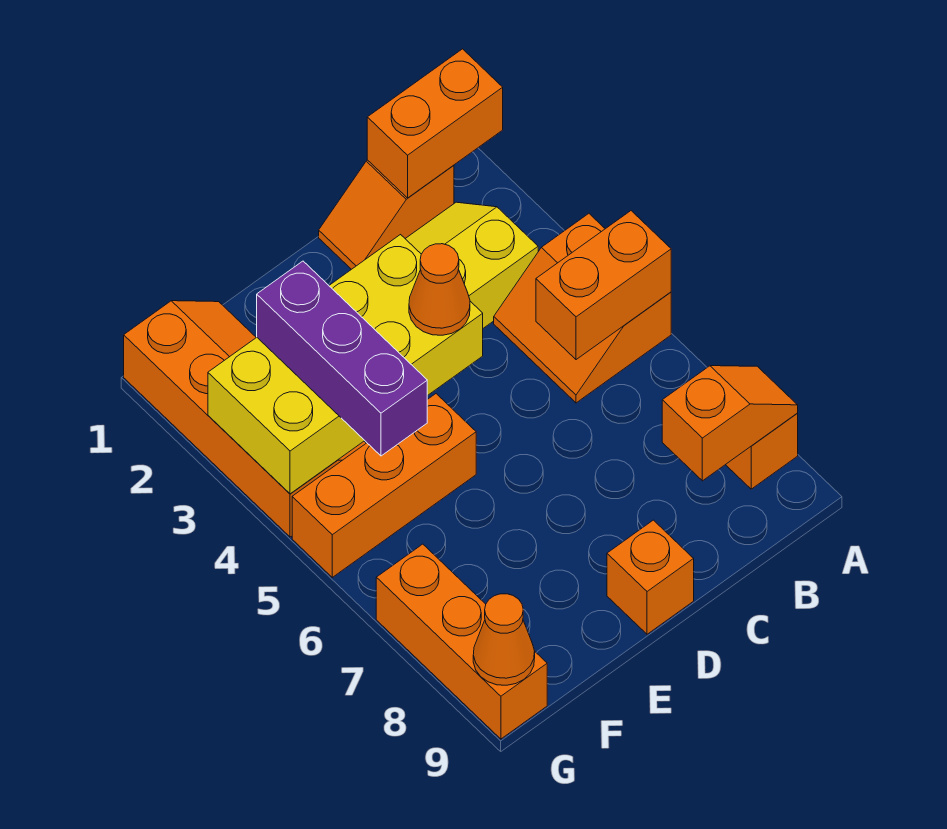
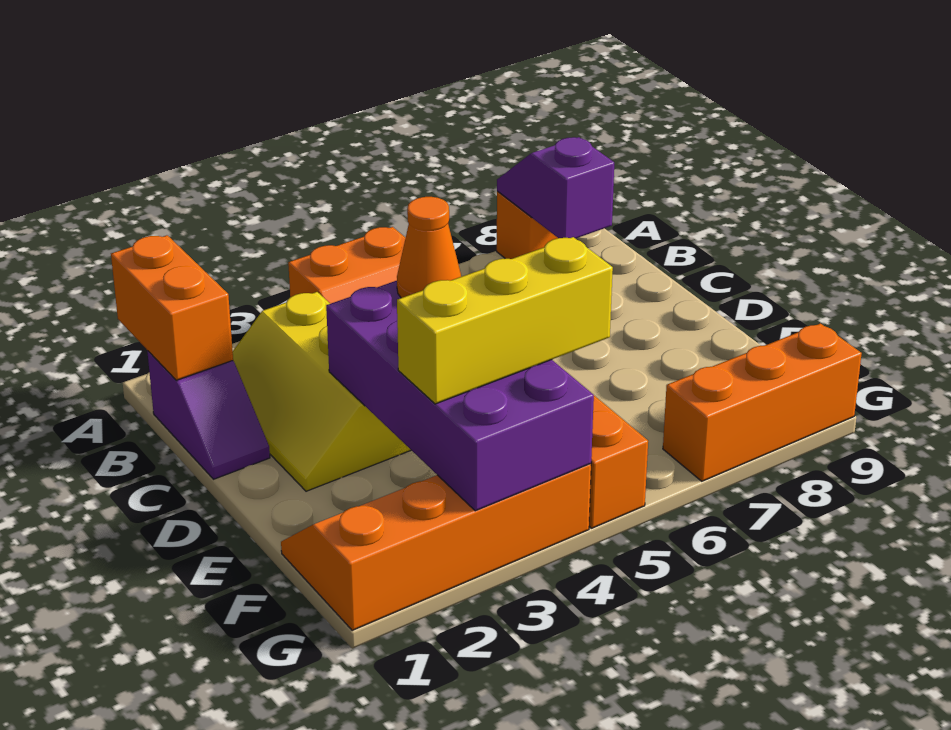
orange brick A5:B5 level 2 -> none
orange slope A8:B8 level 2 top B -> purple slope A8:B8 level 2 top B
orange slope B1:C1 level 1 top B -> purple slope B1:C1 level 1 top B
yellow brick D3:G4 level 2 -> purple brick D3:G4 level 2
orange brick D9 level 1 -> none
purple brick F3:F5 level 3 -> yellow brick F3:F5 level 3
orange cone G9 level 2 -> none

